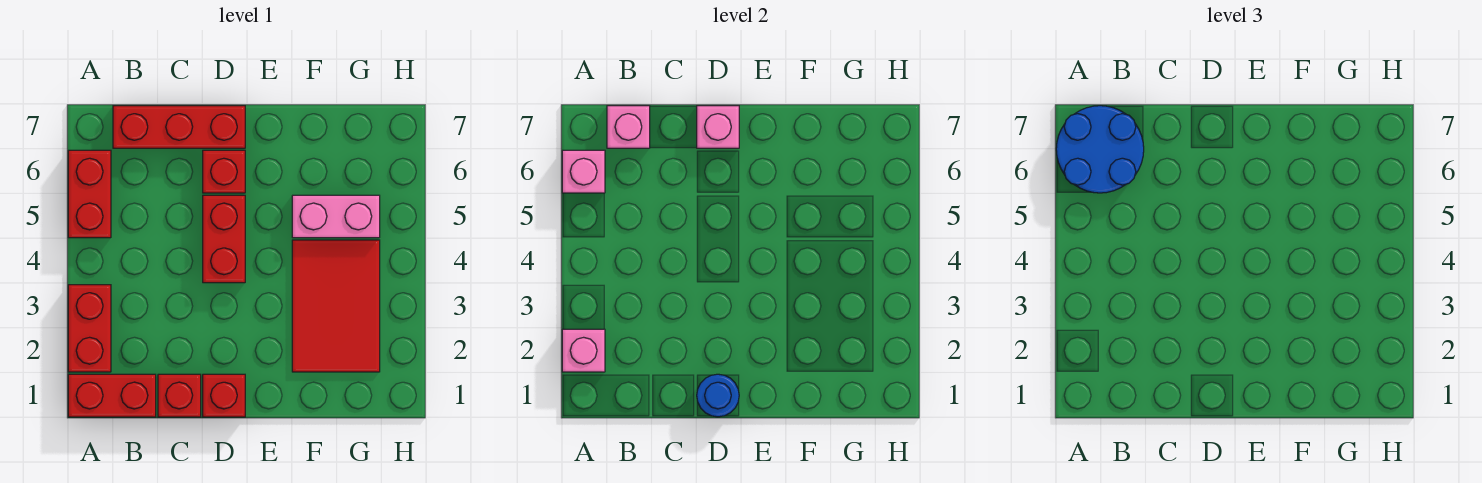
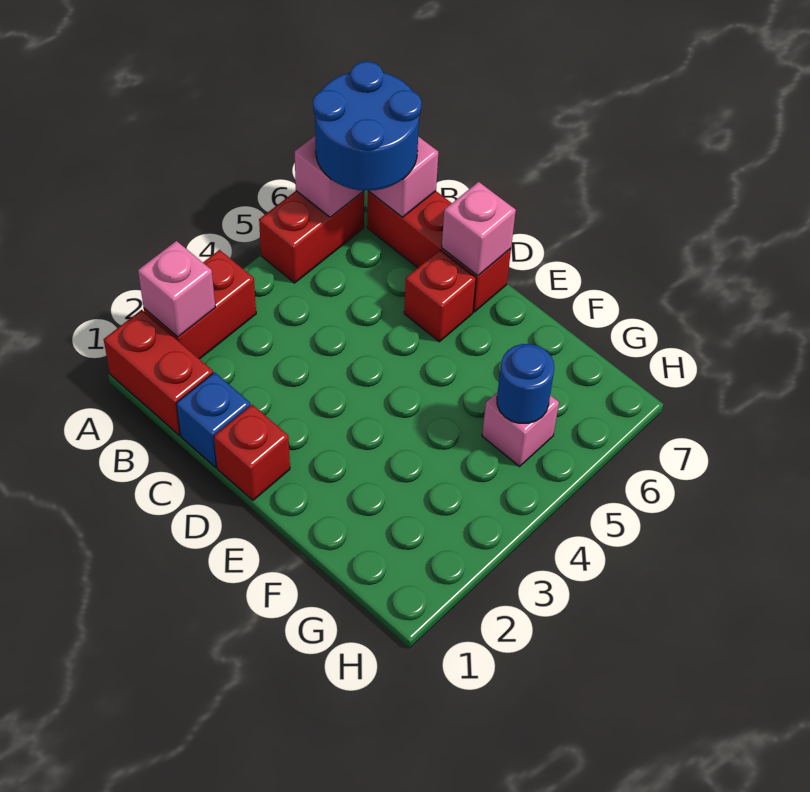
red brick C1 level 1 -> blue brick C1 level 1
blue round brick D1 level 2 -> blue round brick G5 level 2
red brick D4:D5 level 1 -> none
red tile F2:G4 level 1 -> none
pink brick F5:G5 level 1 -> pink brick G5 level 1

